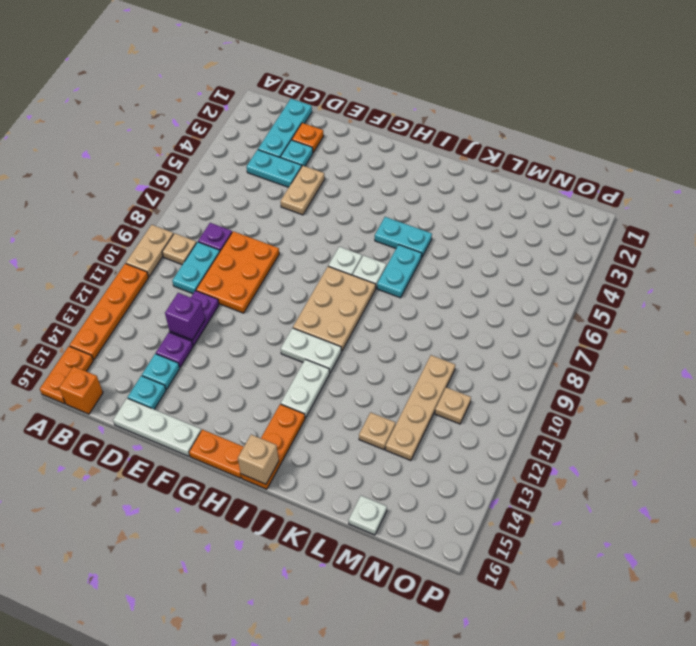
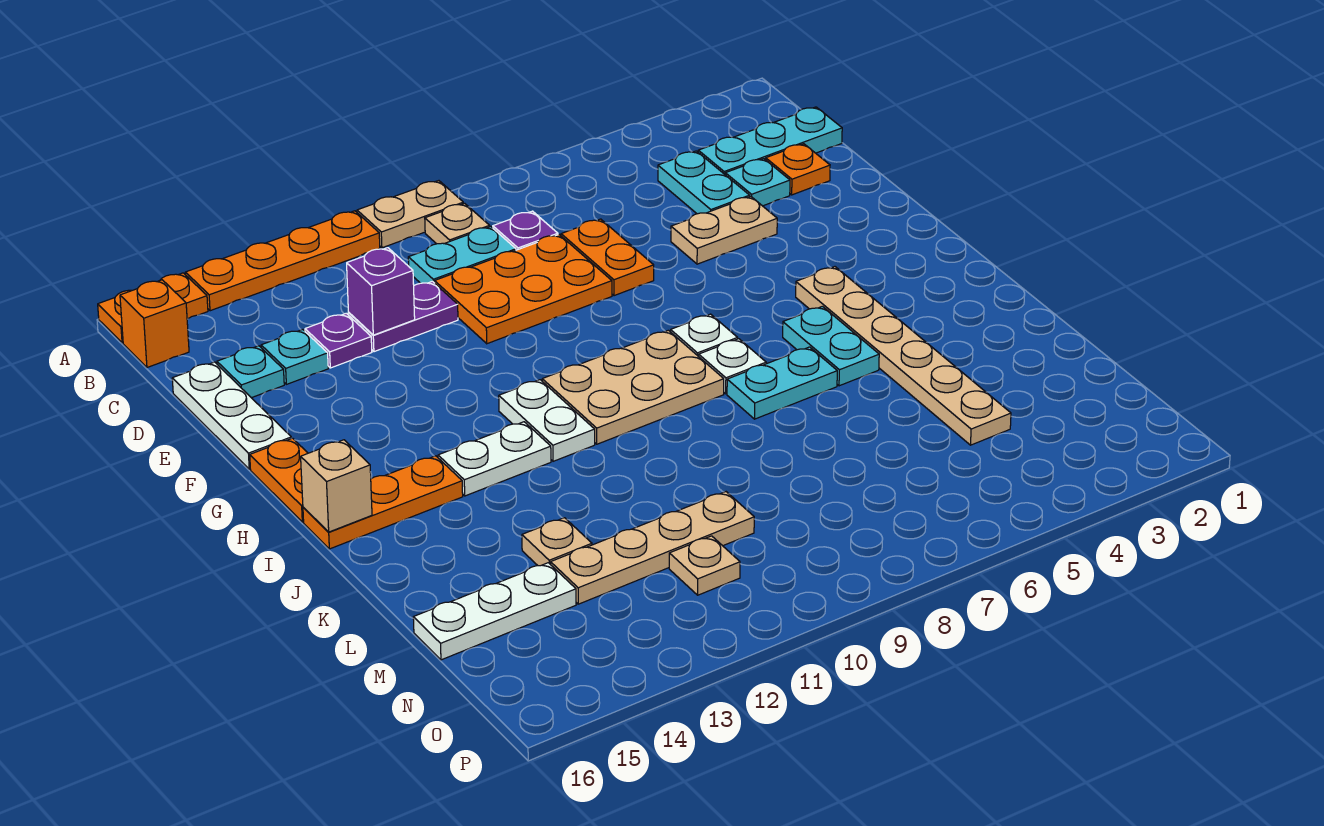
none -> orange plate D7:E7 level 1
none -> tan plate H4:M4 level 1
white plate M16 level 1 -> white plate M14:M16 level 1

